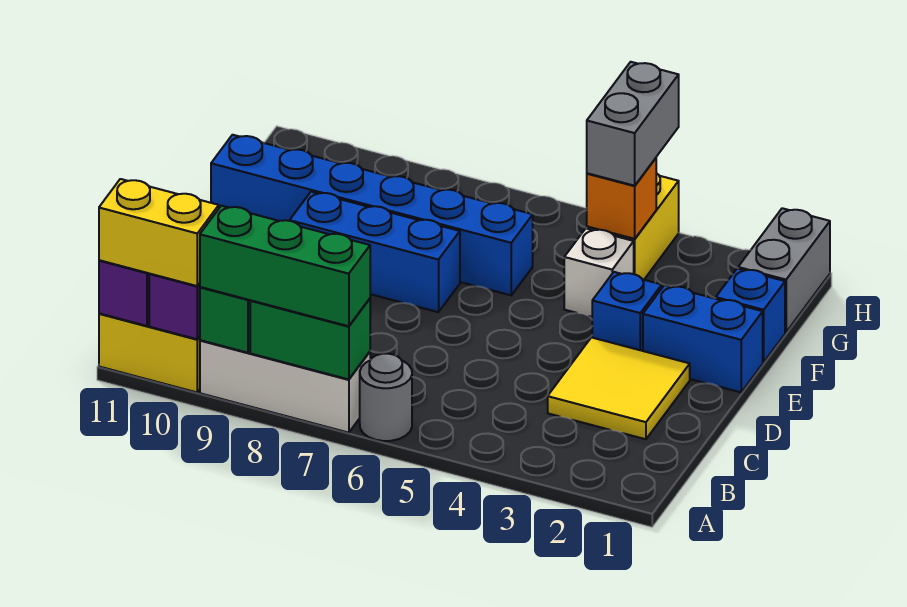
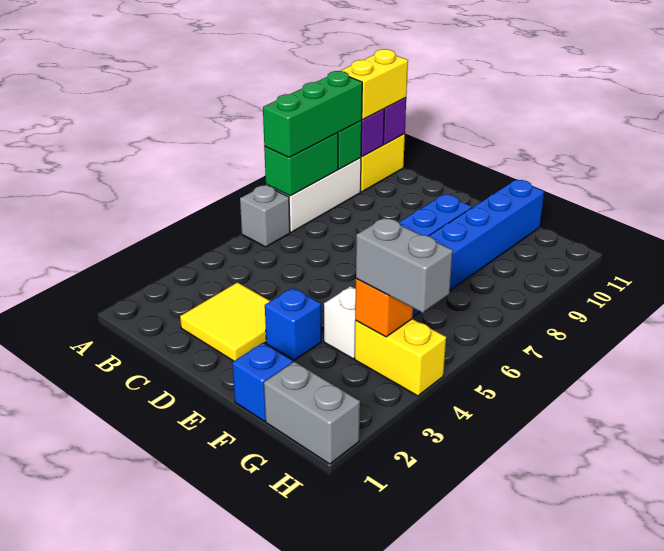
grey round brick A6 level 1 -> grey brick A6 level 1
blue brick E1:E2 level 1 -> none

